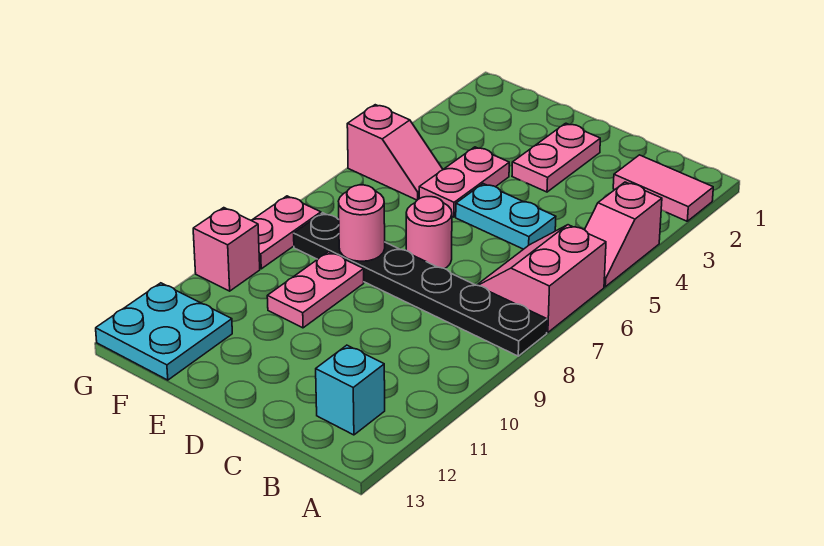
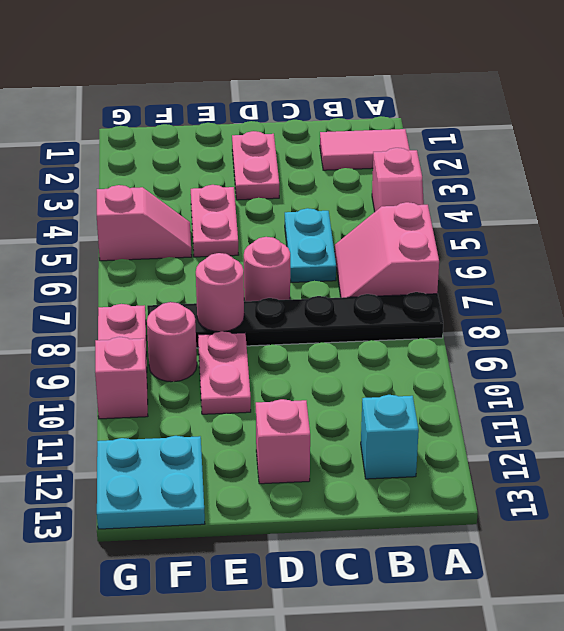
cyan plate C5:D5 level 1 -> cyan plate C5:C6 level 1
none -> pink brick D12 level 1
none -> pink round brick F9 level 1

